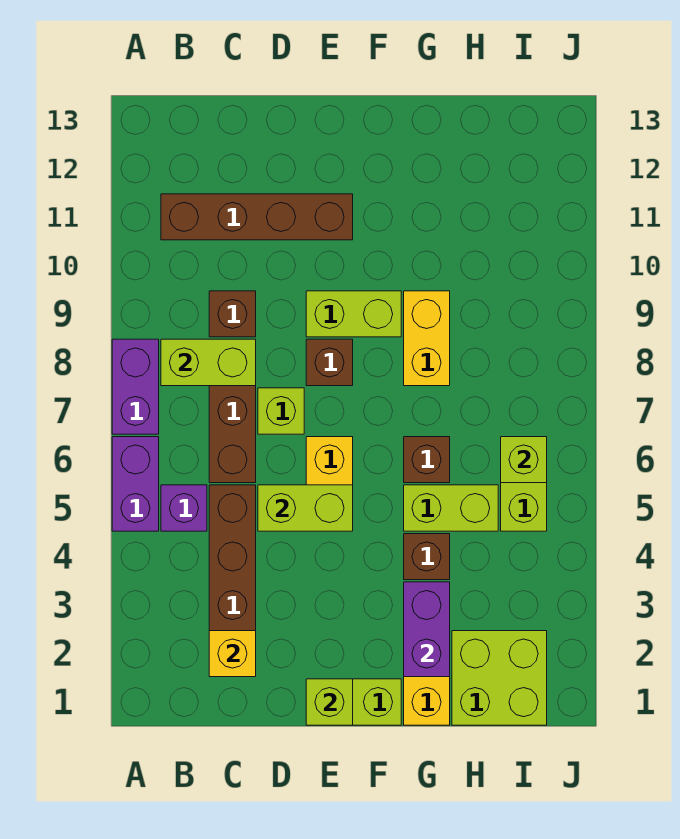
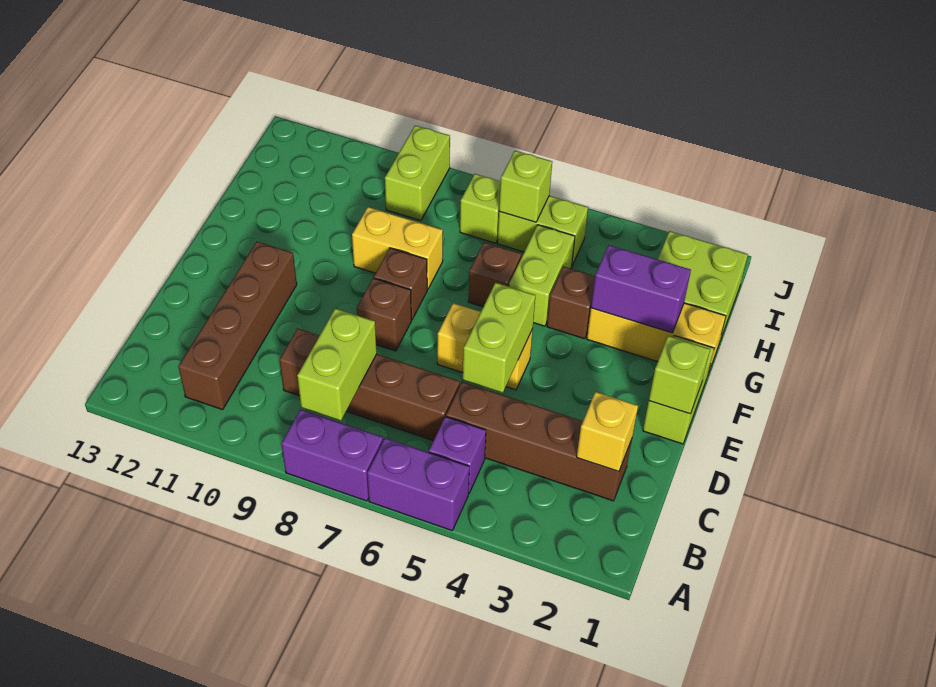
lime brick D7 level 1 -> lime brick I7 level 1
lime brick E9:F9 level 1 -> lime brick I9:J9 level 1
none -> brown brick F8 level 1

